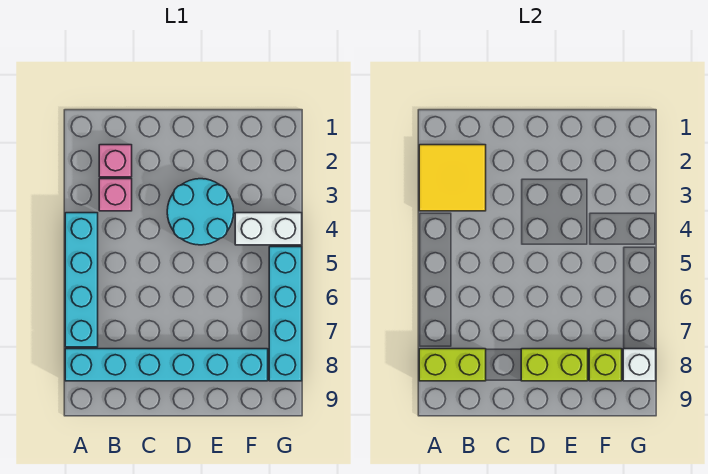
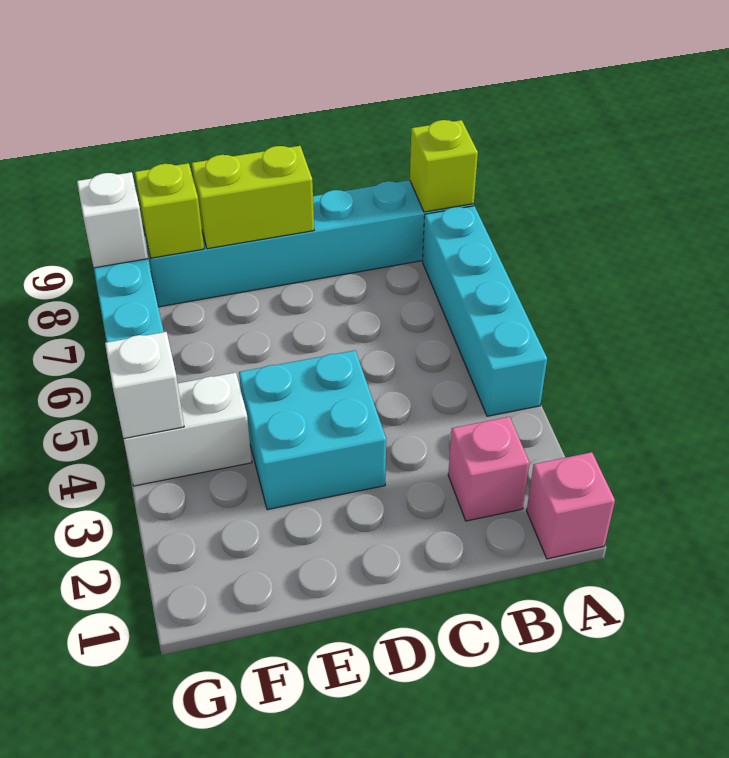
yellow tile A2:B3 level 2 -> none
lime brick A8:B8 level 2 -> lime brick A8 level 2
pink brick B3 level 1 -> pink brick A1 level 1
cyan round brick D3:E4 level 1 -> cyan brick D3:E4 level 1
none -> white brick G4 level 2

